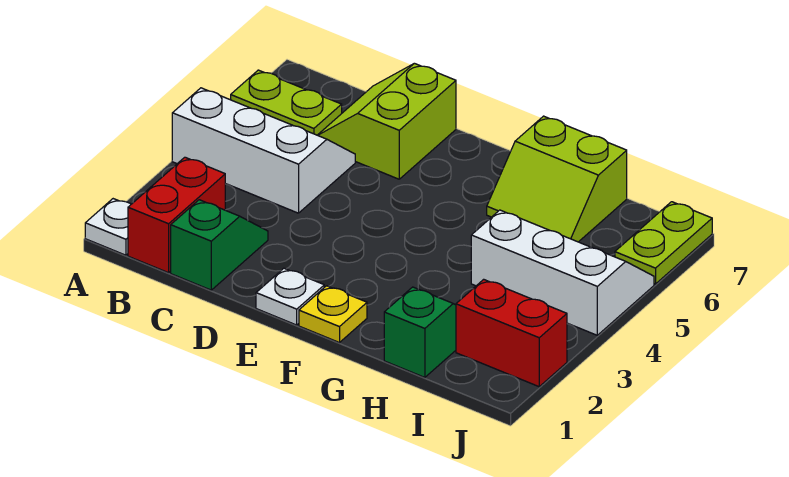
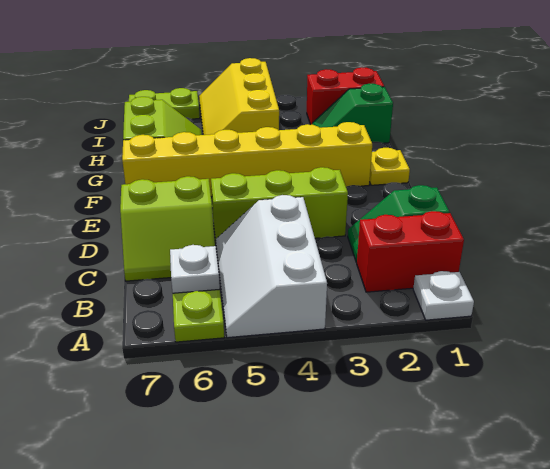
none -> lime brick D3:D5 level 1
white plate E1 level 1 -> white plate B6 level 2
none -> yellow brick F2:F7 level 1
white slope H4:J5 level 1 top 4 -> yellow slope H4:J5 level 1 top 4
red brick I2:J2 level 1 -> red brick I1:I2 level 1

